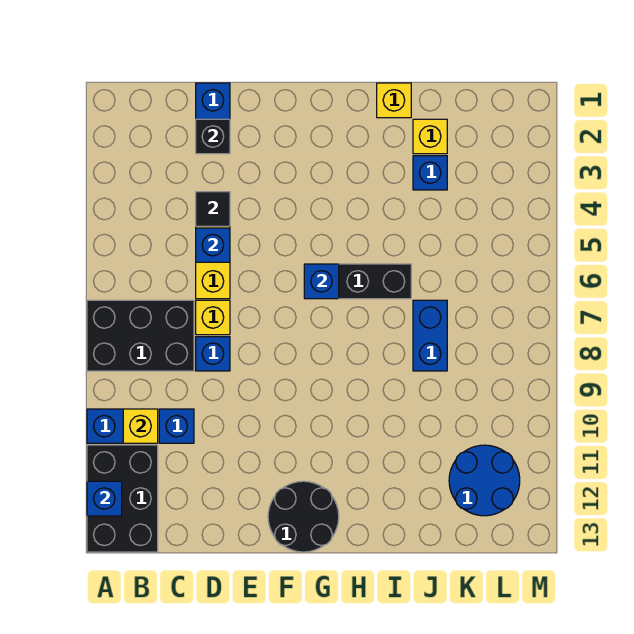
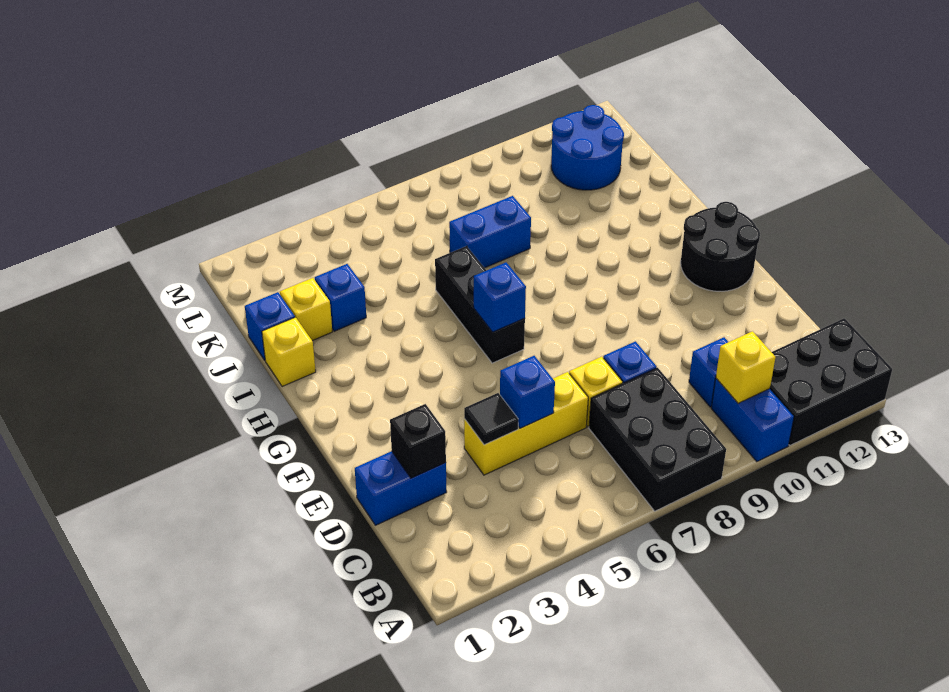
blue brick A12 level 2 -> blue brick J1 level 1

